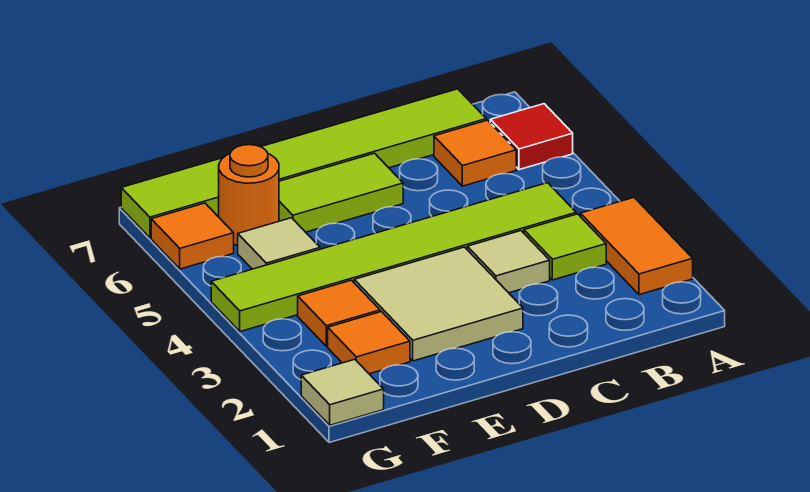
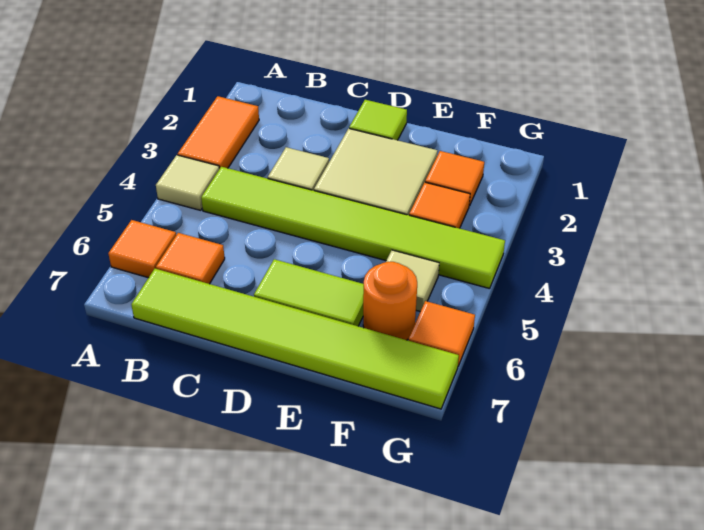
red tile A6 level 1 -> orange tile A6 level 1
lime tile B3 level 1 -> lime tile D1 level 1
tan tile G1 level 1 -> tan tile A4 level 1

